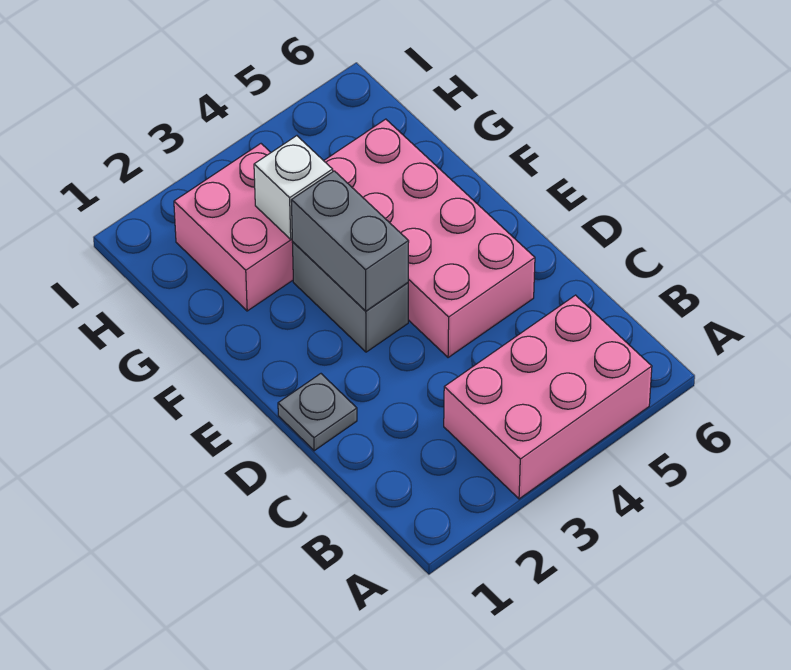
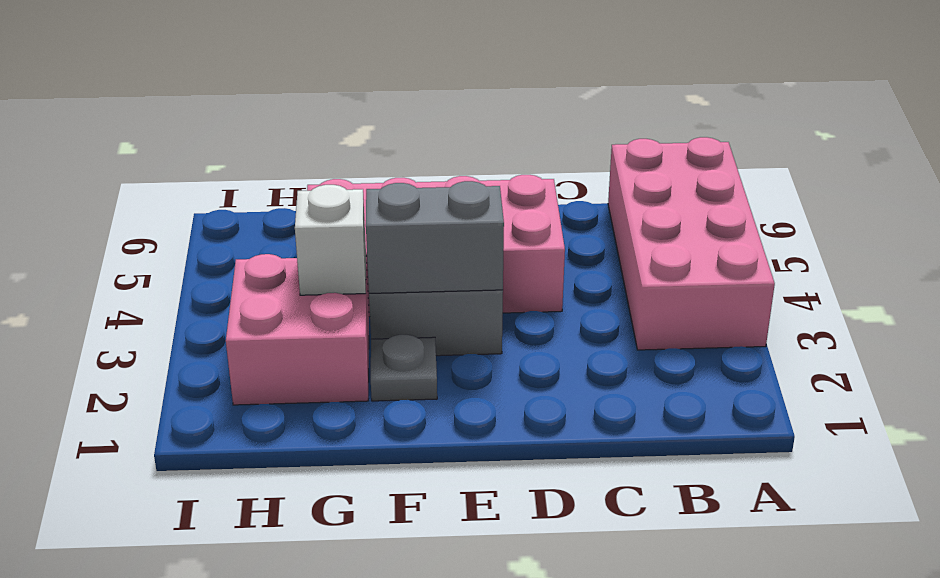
pink brick A3:B5 level 1 -> pink brick A3:B6 level 1
grey plate D1 level 1 -> grey plate F2 level 1

